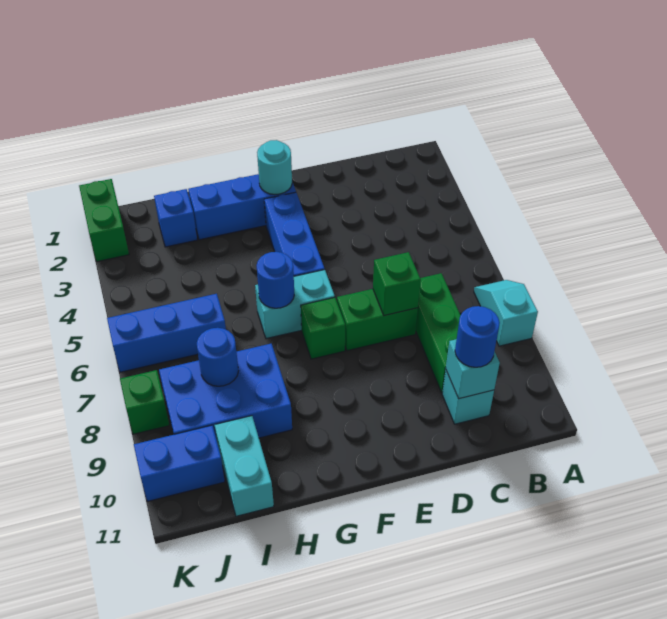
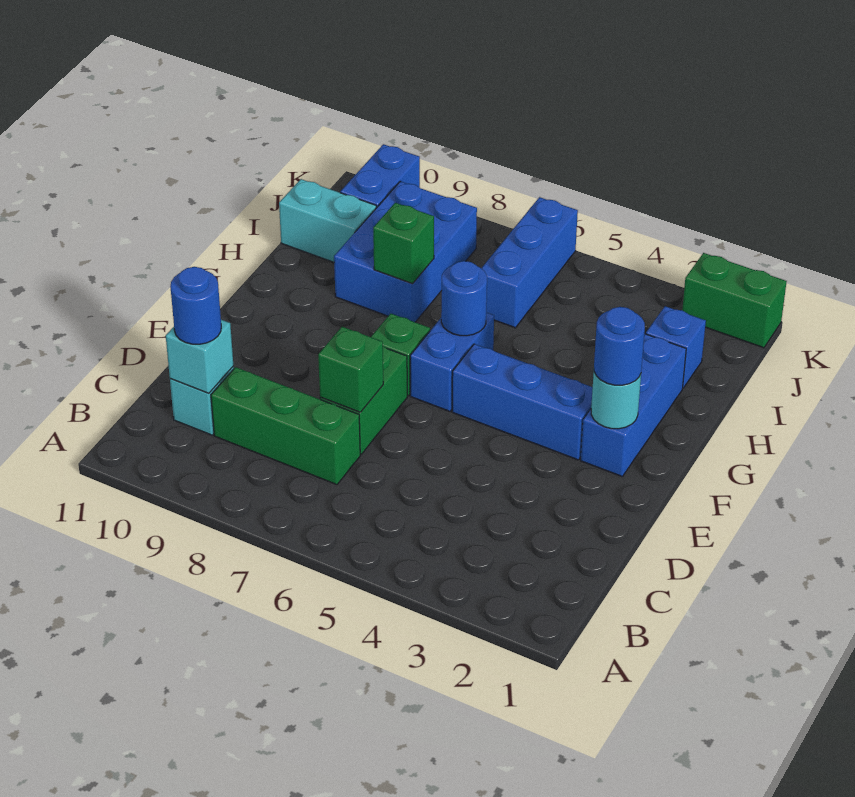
cyan slope A7:A8 level 1 top 8 -> none
cyan brick F6:G6 level 1 -> blue brick F6:G6 level 1
blue round brick I8 level 2 -> blue round brick F2 level 3
green brick K8 level 1 -> green brick H8 level 2

